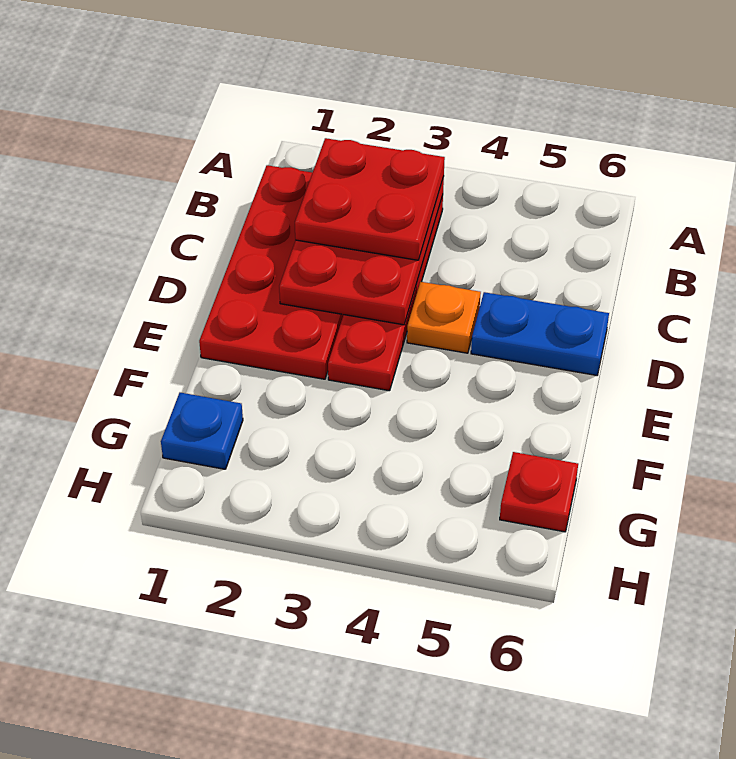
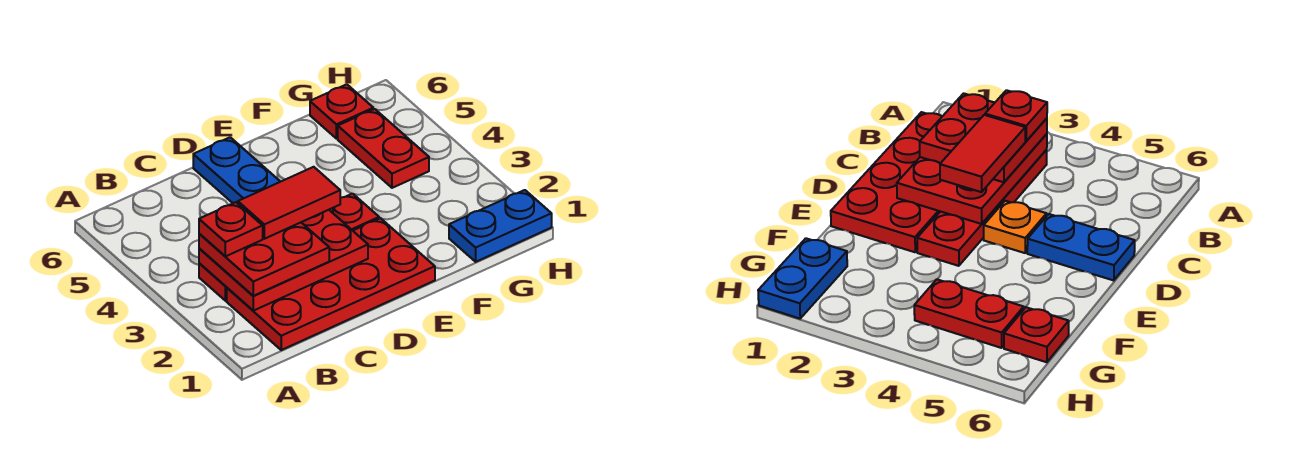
none -> red plate B3 level 4
none -> red tile C3:D3 level 4
blue plate G1 level 1 -> blue plate G1:H1 level 1
none -> red plate G4:G5 level 1

